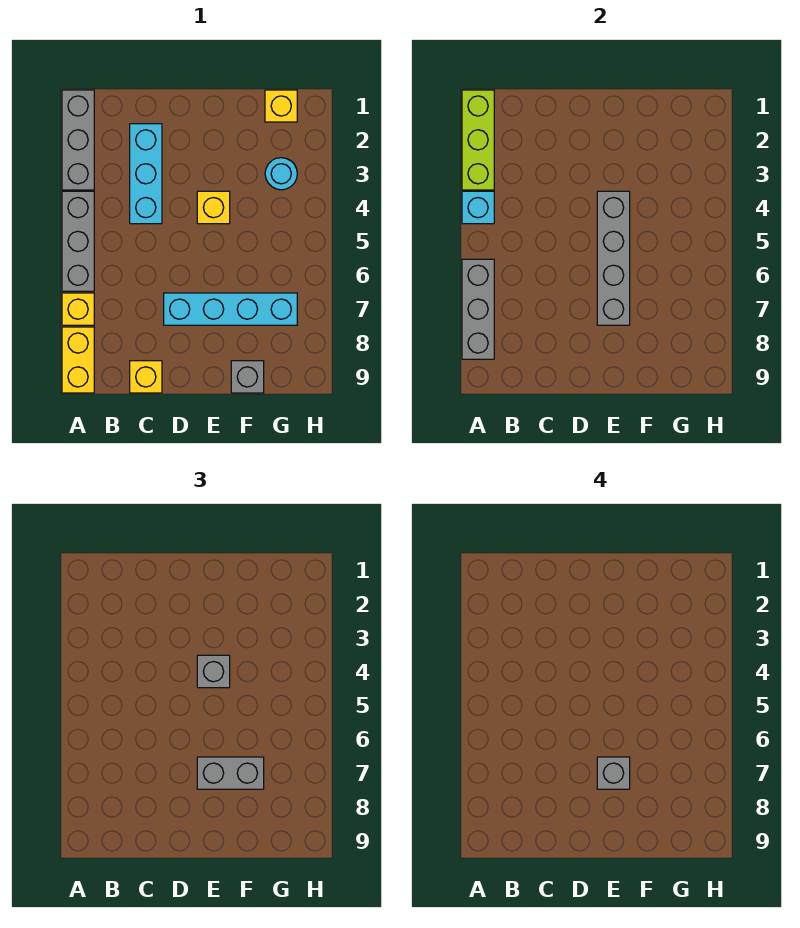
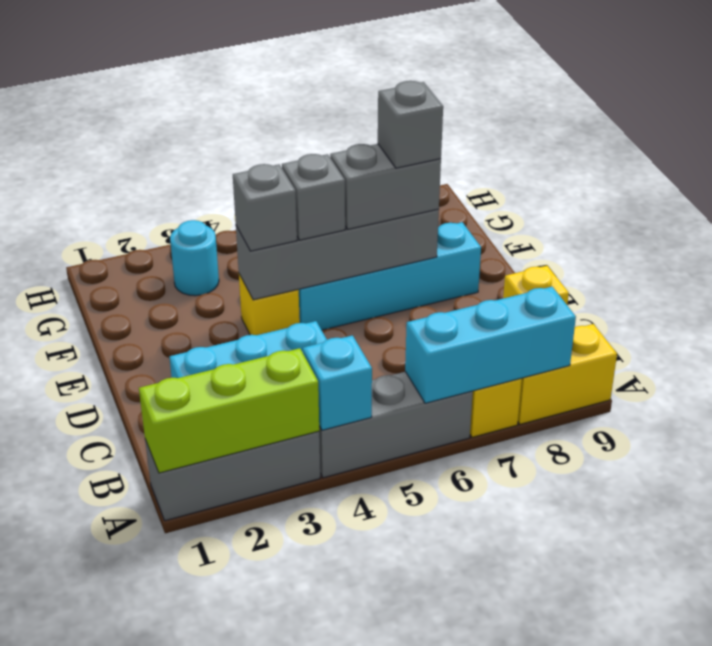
grey brick A6:A8 level 2 -> cyan brick A6:A8 level 2
cyan brick D7:G7 level 1 -> cyan brick E5:E8 level 1
grey brick E7:F7 level 3 -> grey brick E6:E7 level 3
grey brick F9 level 1 -> grey brick E5 level 3
yellow brick G1 level 1 -> none

